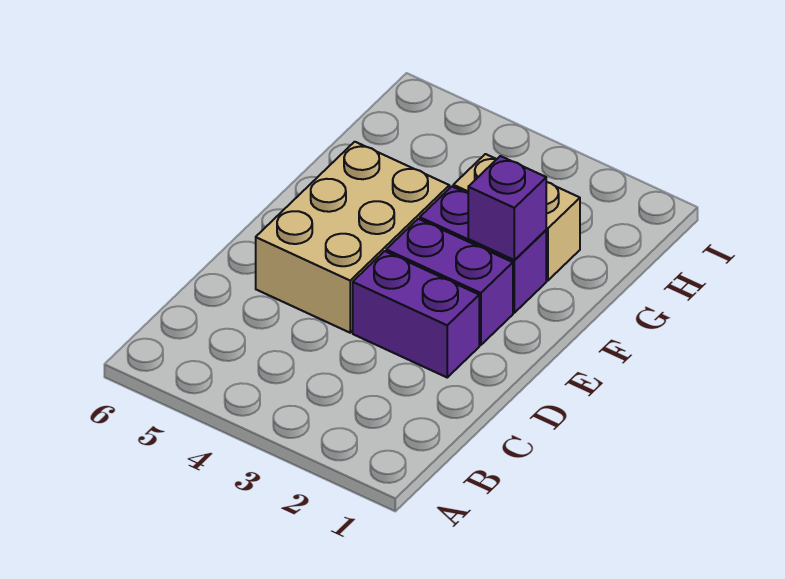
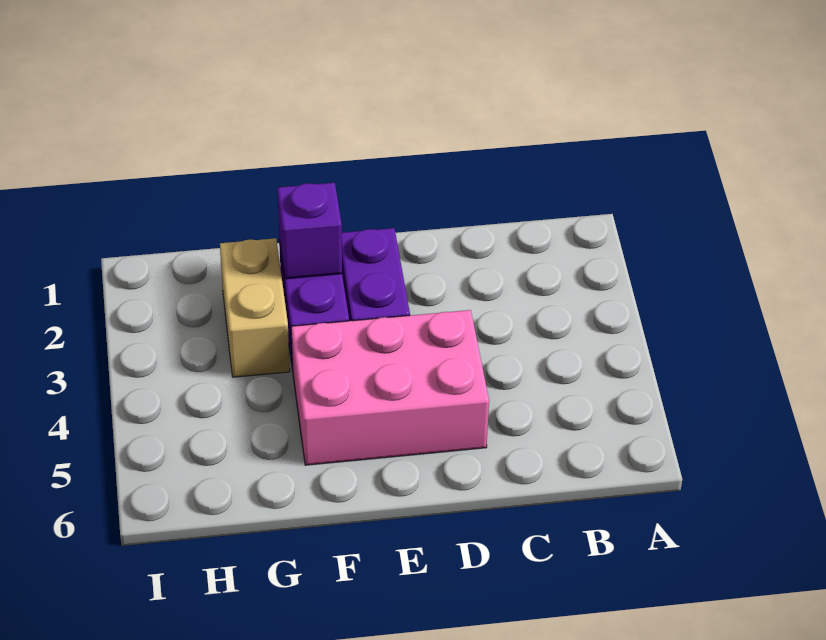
purple brick D2:D3 level 1 -> none
tan brick D4:F5 level 1 -> pink brick D4:F5 level 1

